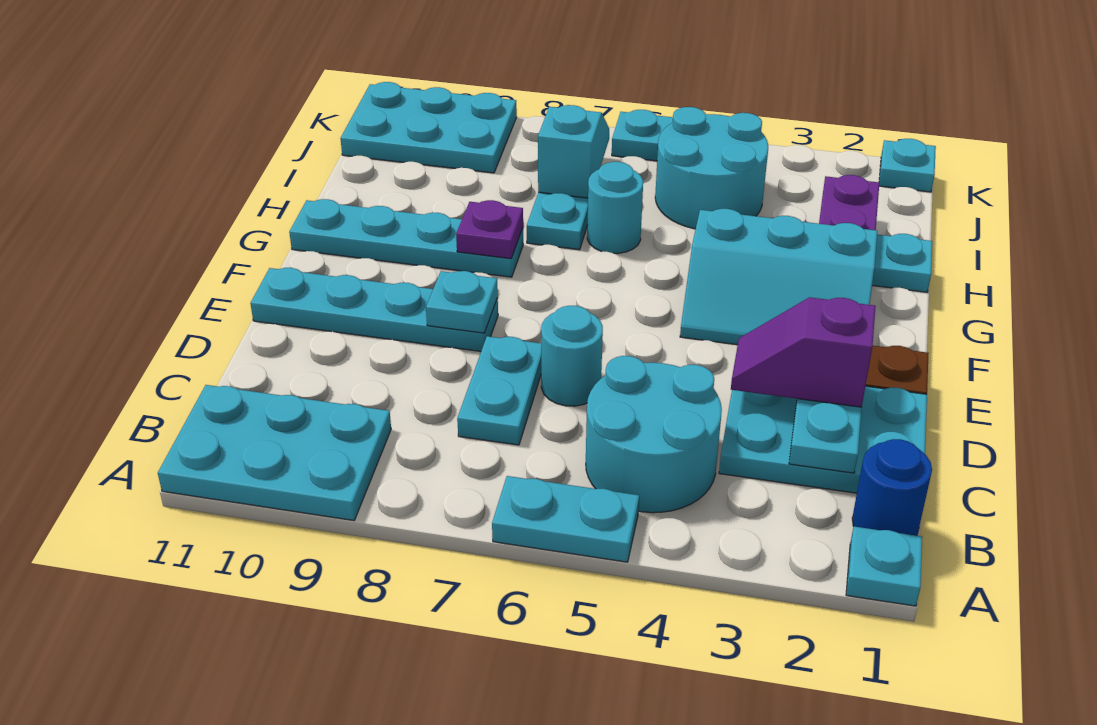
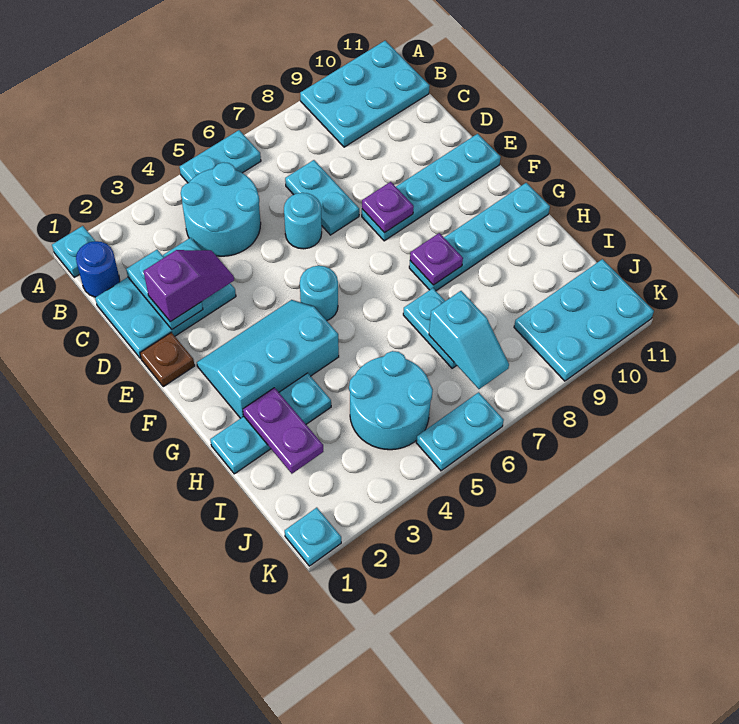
cyan plate E8 level 2 -> purple plate E8 level 2
cyan round brick H6 level 1 -> cyan round brick F5 level 1

